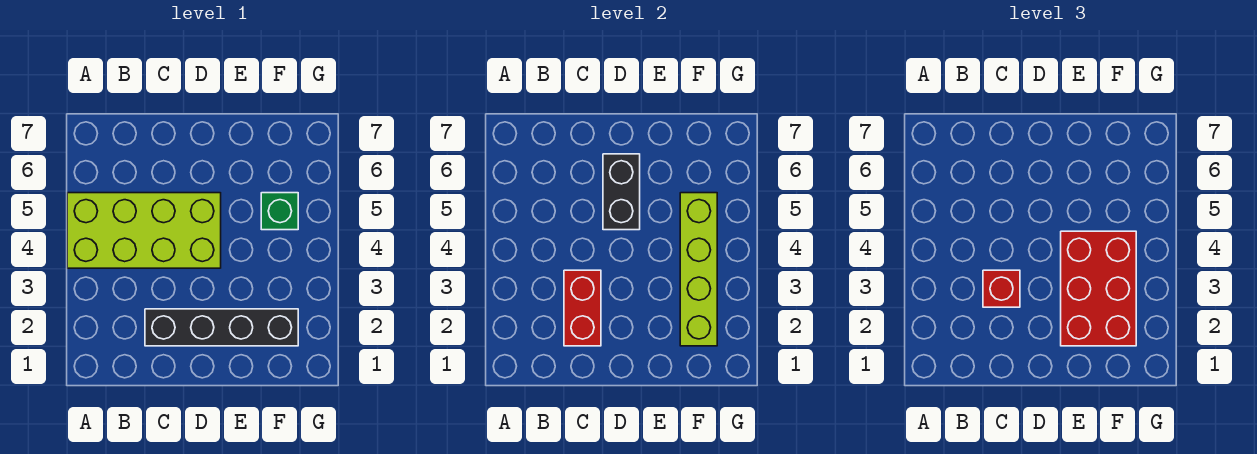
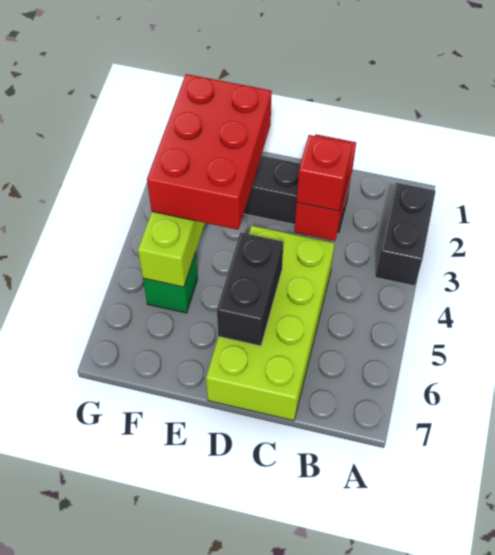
none -> black brick A2:A3 level 1
lime brick A4:D5 level 1 -> lime brick C4:D7 level 1

